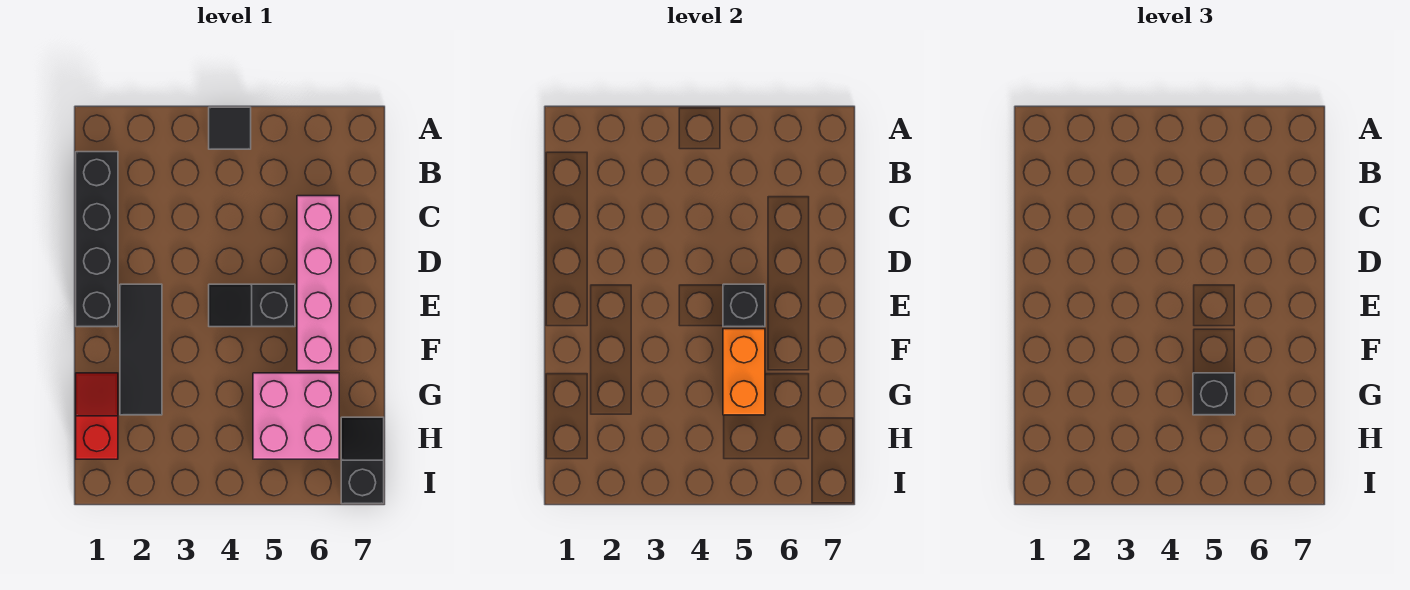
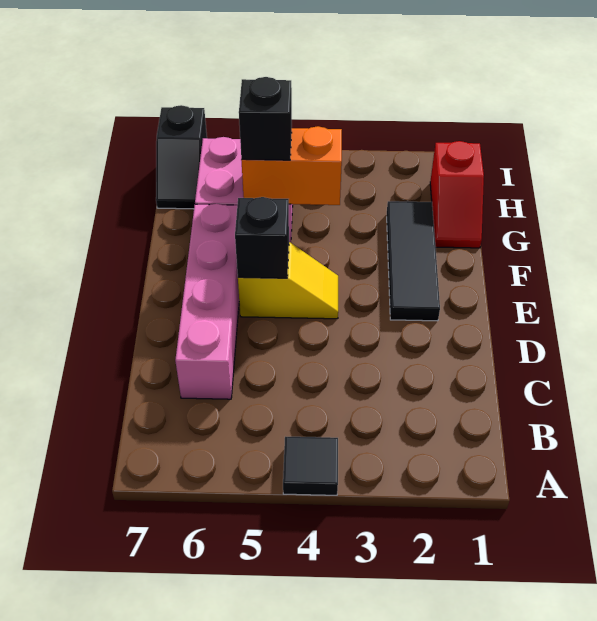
black brick B1:E1 level 1 -> none
black slope E4:E5 level 1 top 5 -> yellow slope E4:E5 level 1 top 5
orange brick F5:G5 level 2 -> orange brick G4:G5 level 2

